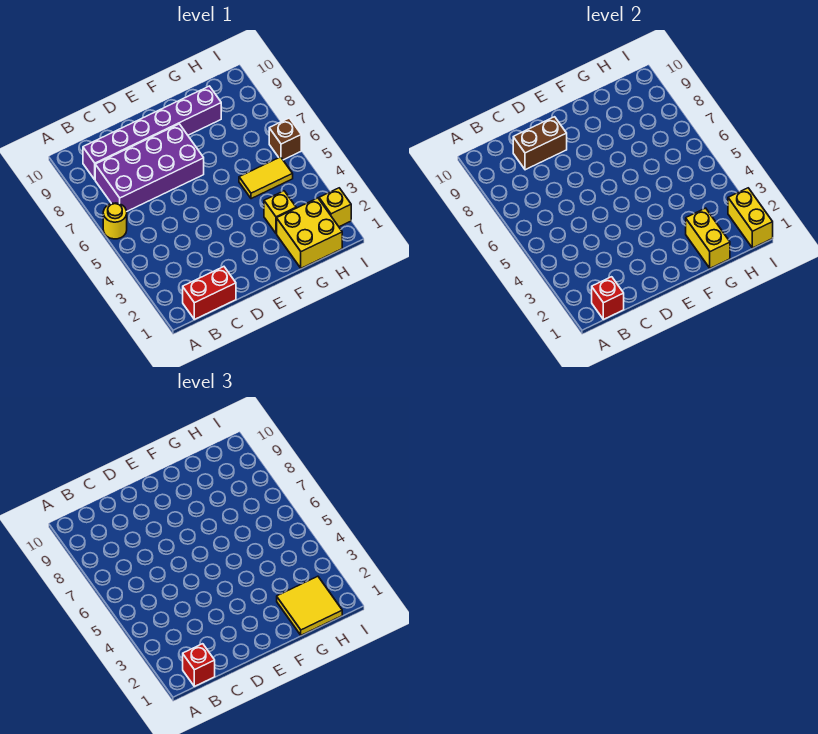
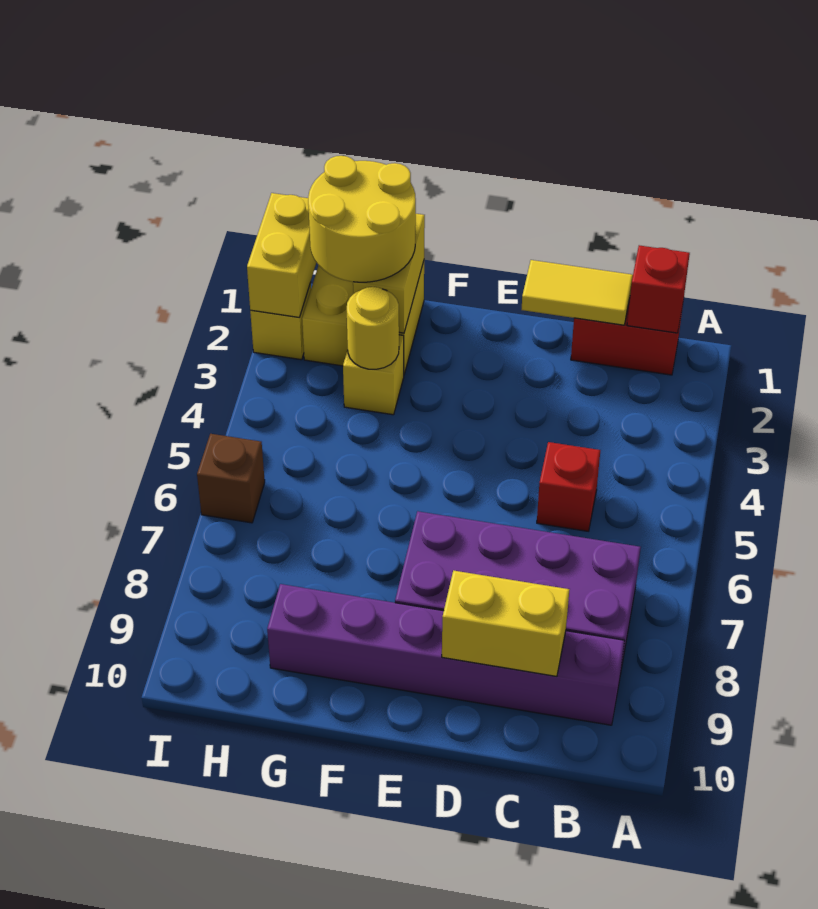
yellow round brick A6 level 1 -> yellow round brick G3 level 2
red brick B1 level 3 -> red brick C5 level 1
brown brick C9:D9 level 2 -> yellow brick C9:D9 level 2
yellow tile G1:H2 level 3 -> yellow round brick G1:H2 level 3
yellow tile G5:H5 level 1 -> yellow tile C1:D1 level 2

